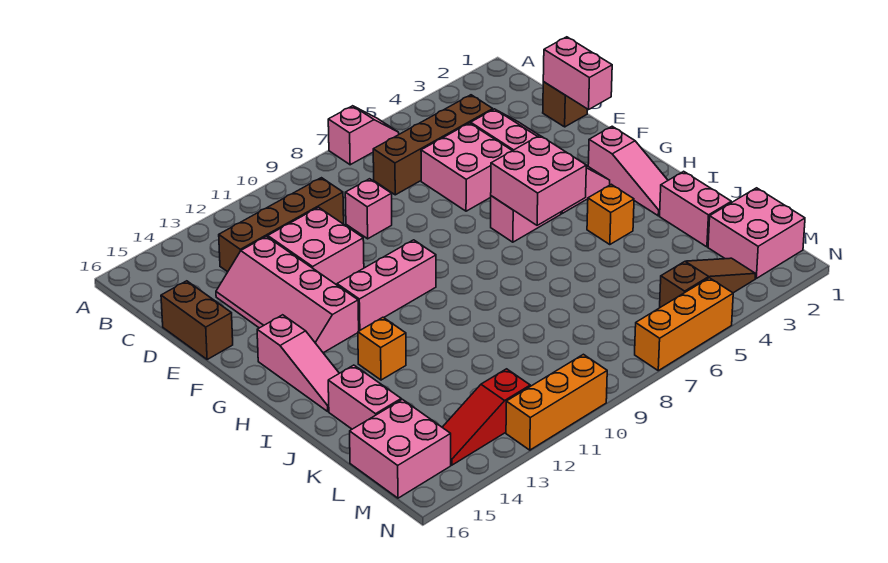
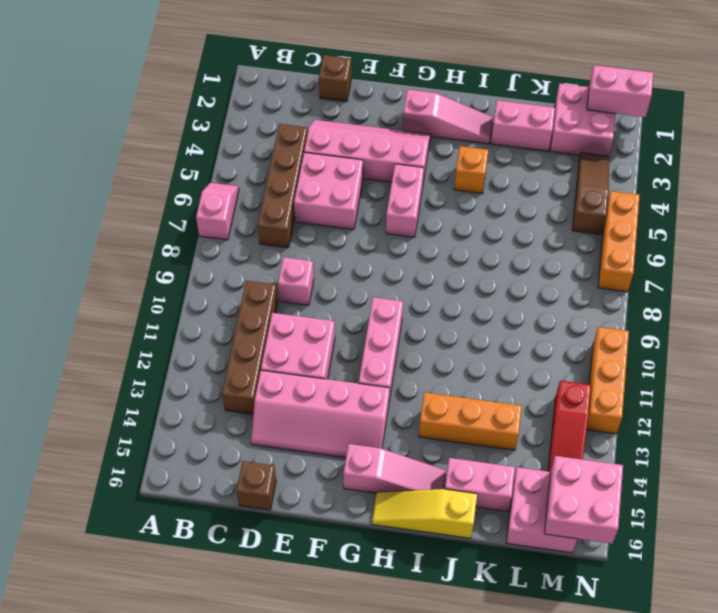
pink brick D1:E1 level 2 -> pink brick M1:N1 level 2
brown brick D16:E16 level 1 -> brown brick D16 level 1
pink brick G5:H6 level 2 -> pink brick M15:N16 level 2
none -> yellow slope H16:J16 level 1 top J
orange brick I13 level 1 -> orange brick I13:K13 level 1

